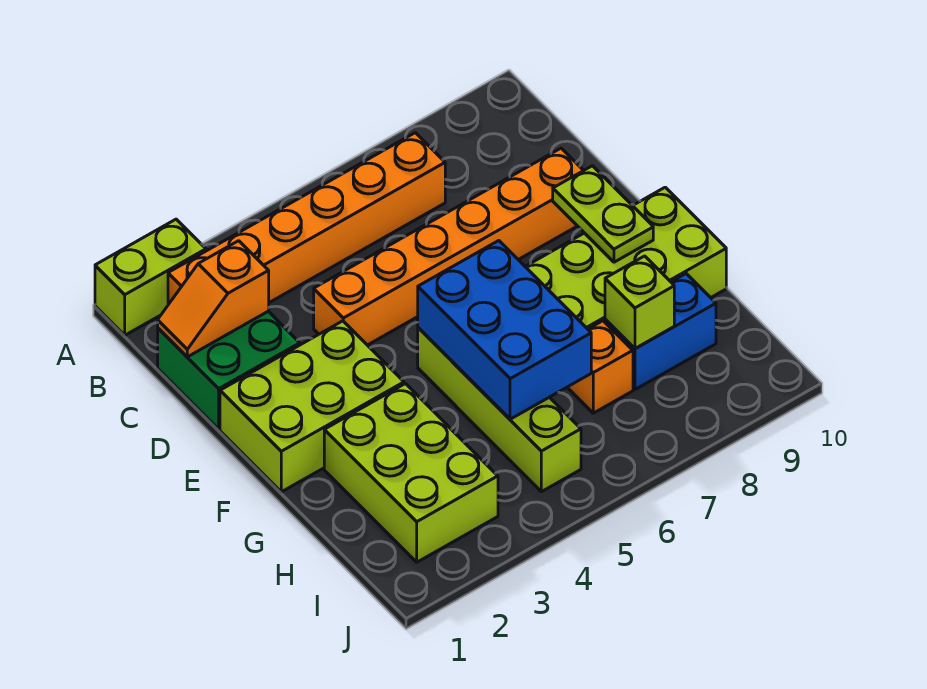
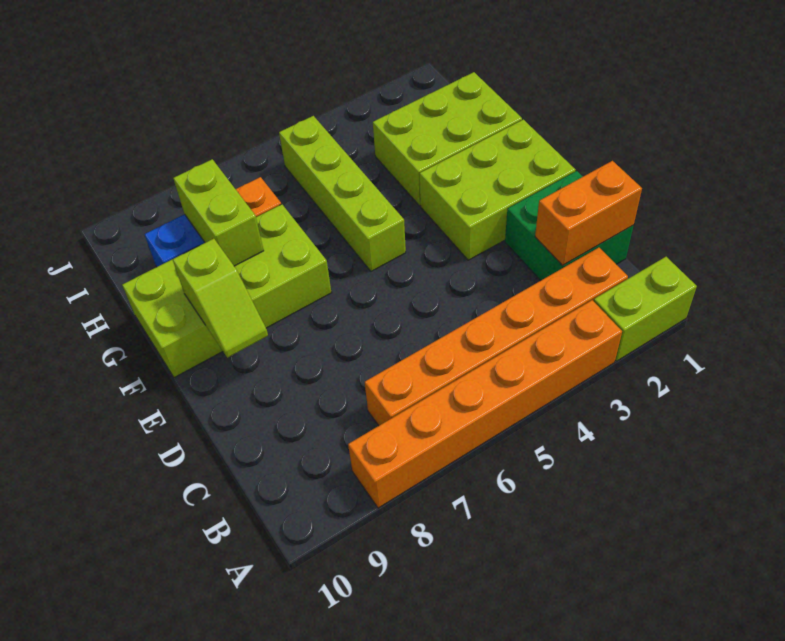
orange slope C1:C2 level 2 top 2 -> orange brick C1:C2 level 2
orange brick D4:D9 level 1 -> orange brick A3:A8 level 1
lime plate E9:F9 level 2 -> lime slope E9:F9 level 2 top F
blue brick F5:H6 level 2 -> none
lime brick G2:I3 level 1 -> lime brick G1:H3 level 1
lime brick H8 level 2 -> lime brick G8:H8 level 2

